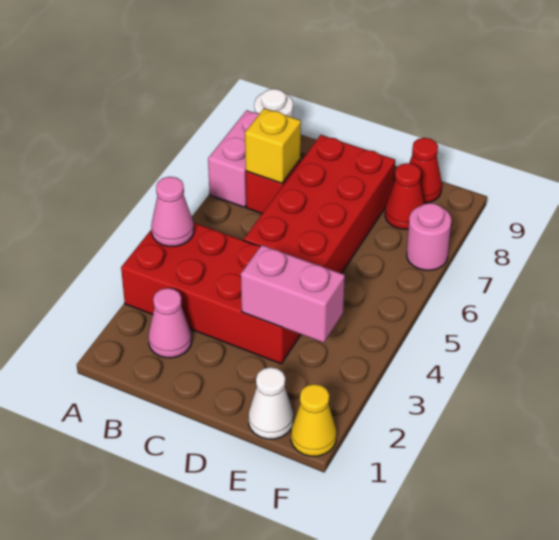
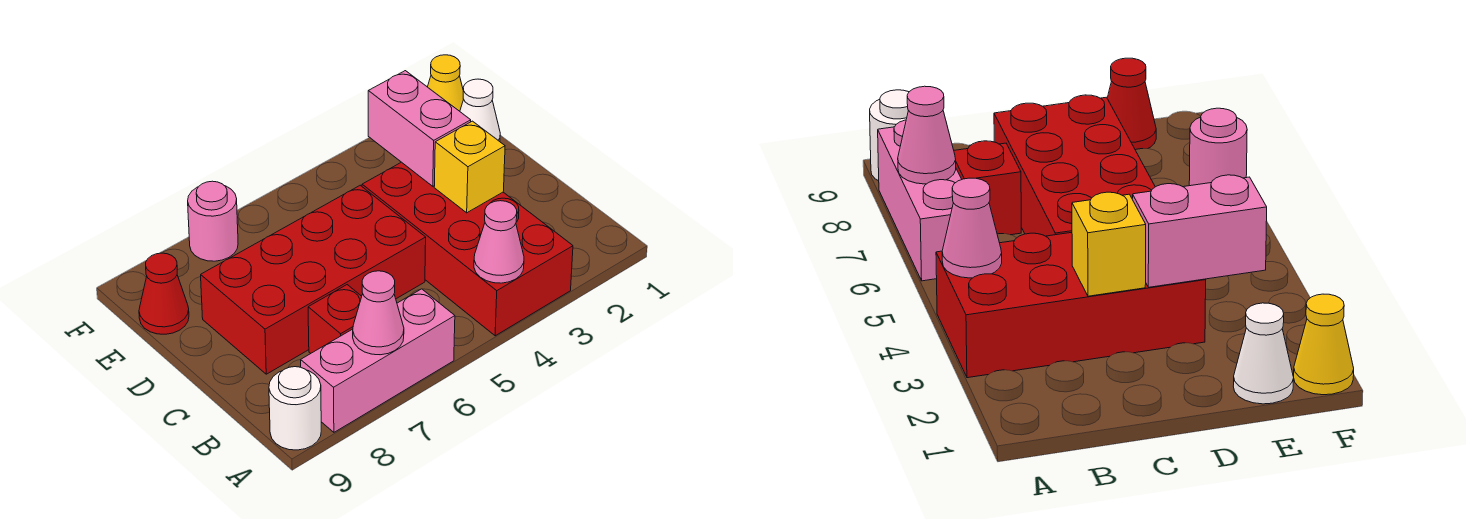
pink brick A7:A8 level 1 -> pink brick A6:A8 level 1
pink cone B2 level 1 -> pink cone A7 level 2
yellow brick B7 level 2 -> yellow brick C3 level 2
red cone E8 level 1 -> none

